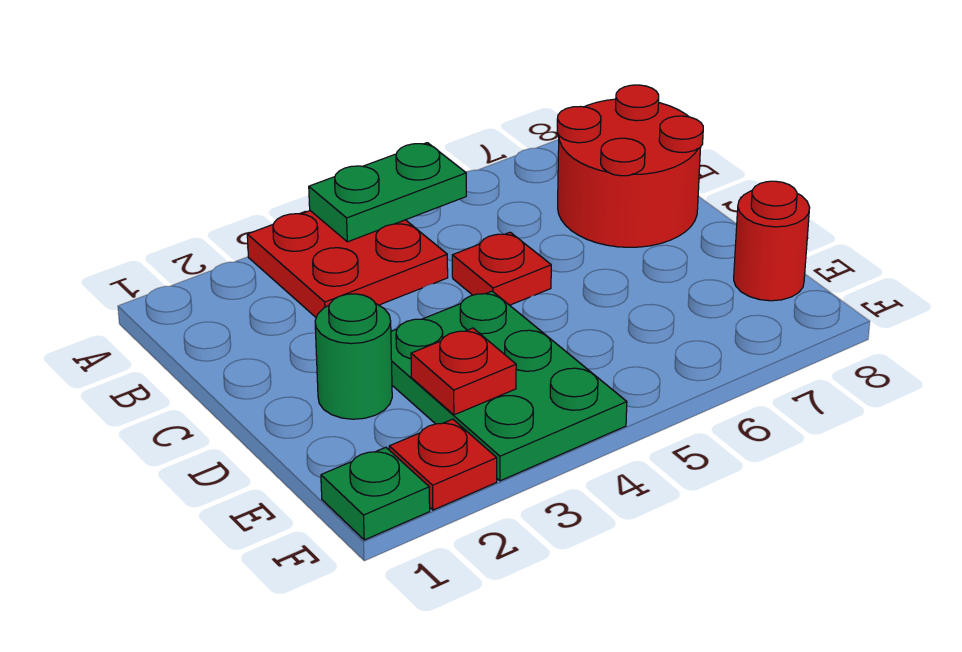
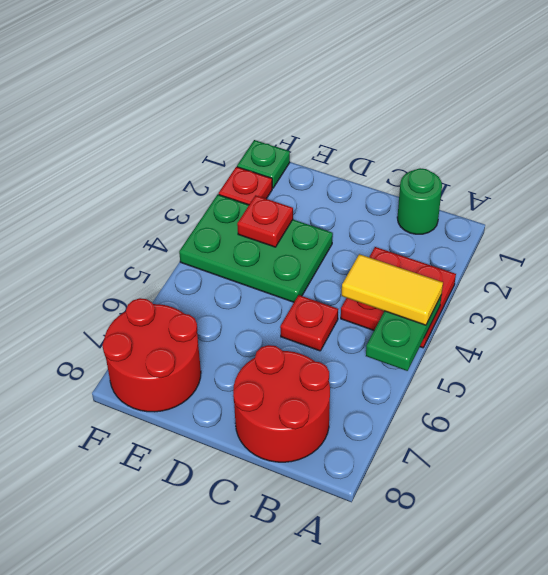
none -> yellow tile A4:B4 level 3
green round brick D2 level 1 -> green round brick B1 level 1
red round brick E8 level 1 -> red round brick E7:F8 level 1

